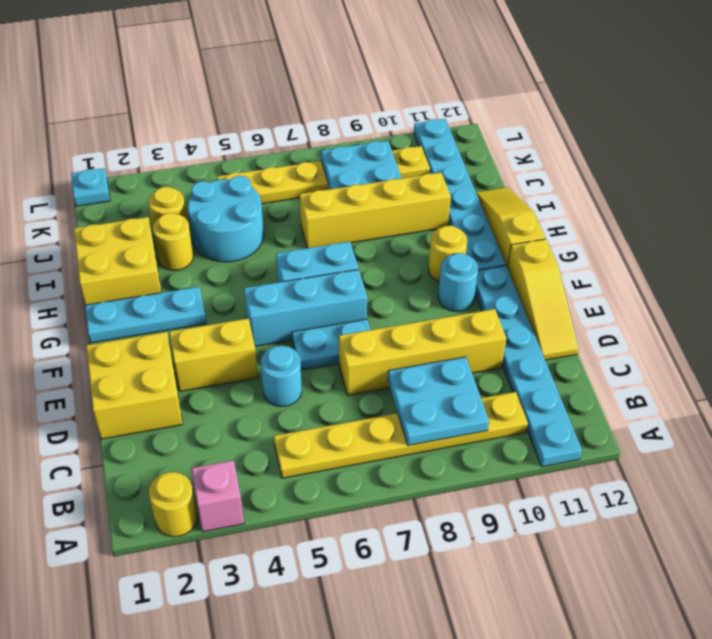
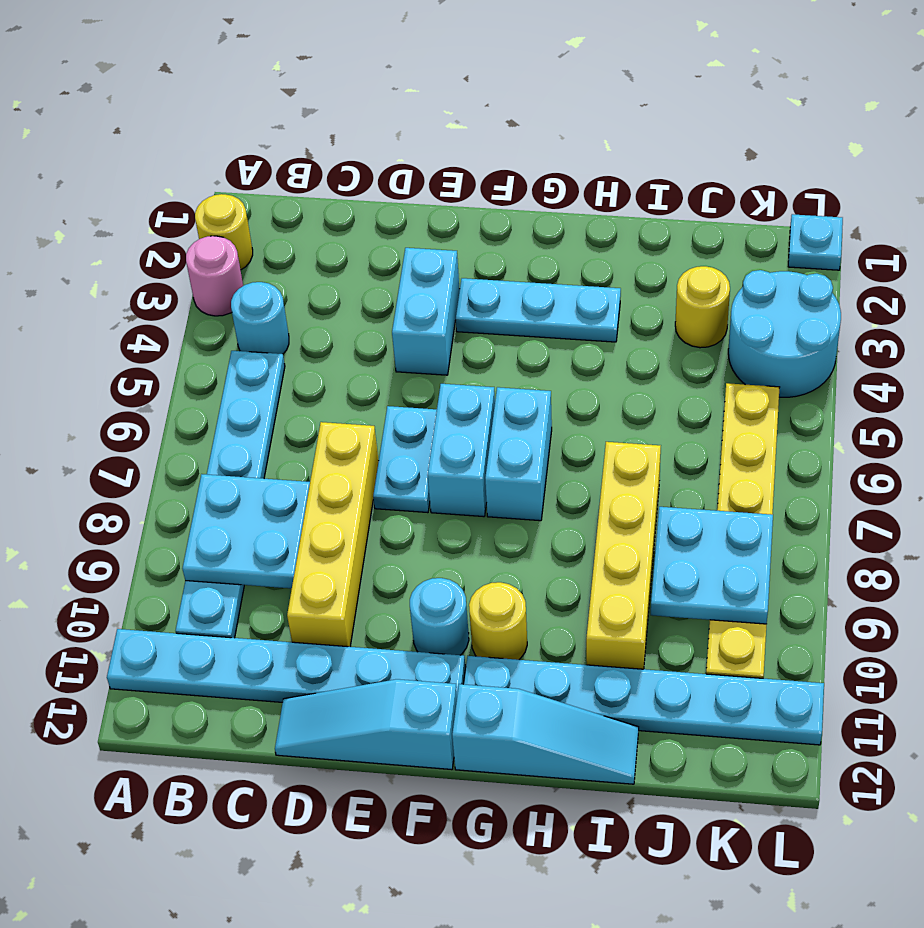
pink brick A3 level 1 -> pink round brick A3 level 1
yellow plate B5:B10 level 1 -> cyan plate B5:B10 level 1
yellow brick D1:E2 level 1 -> none
cyan round brick D5 level 1 -> cyan round brick B4 level 1
yellow slope D12:F12 level 1 top F -> cyan slope D12:F12 level 1 top F
yellow brick E3:E4 level 1 -> cyan brick E3:E4 level 1
cyan brick F5:F7 level 1 -> cyan brick F6:F7 level 1
cyan plate G1:G3 level 1 -> cyan plate F3:H3 level 1
yellow slope G12:I12 level 1 top G -> cyan slope G12:I12 level 1 top G
yellow brick H1:I2 level 1 -> none
yellow round brick I3 level 1 -> none
cyan round brick I4:J5 level 1 -> cyan round brick K3:L4 level 1

